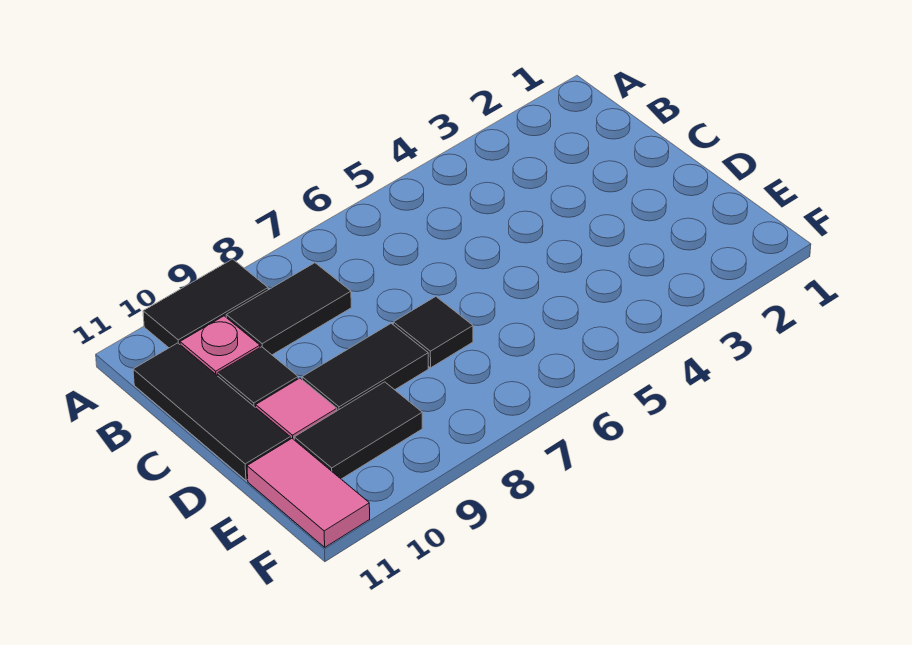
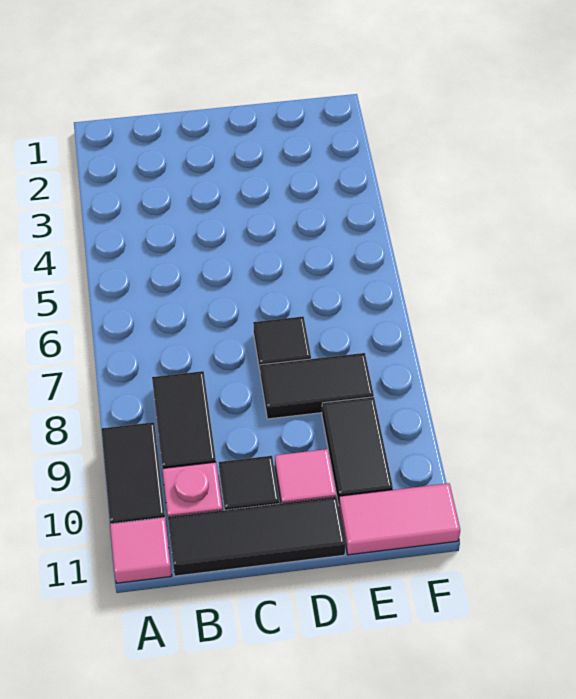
none -> pink tile A11 level 1
black tile D8:D9 level 1 -> black tile D8:E8 level 1

